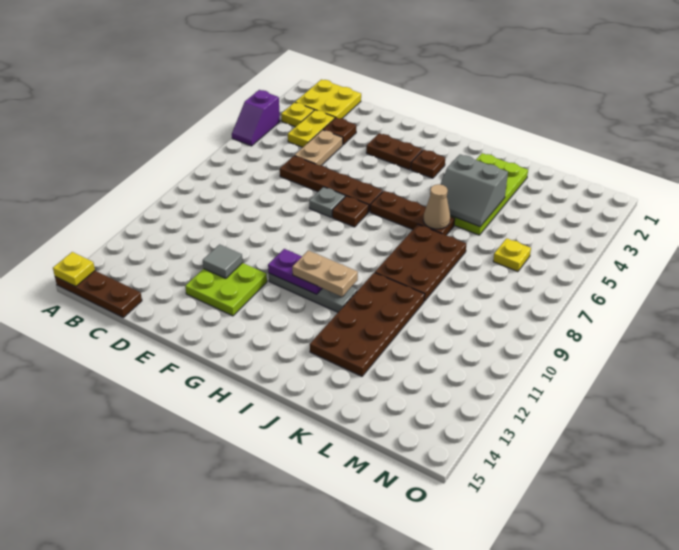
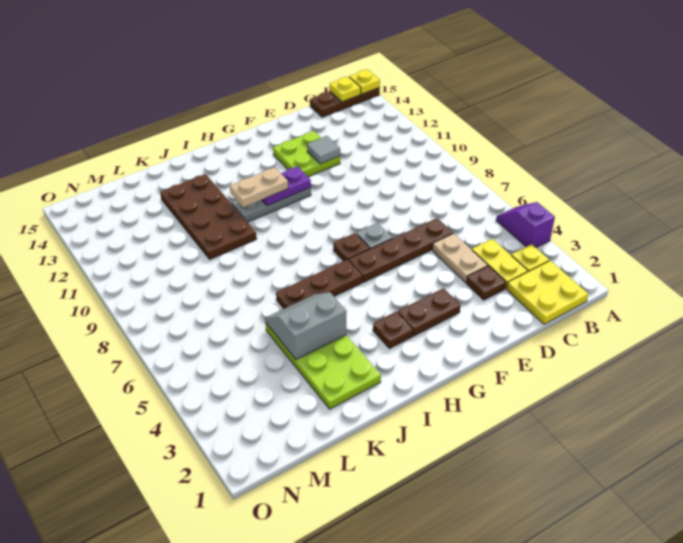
tan cone J6 level 2 -> none
brown plate J7:K9 level 1 -> none
yellow plate M6 level 1 -> yellow plate B15 level 2

